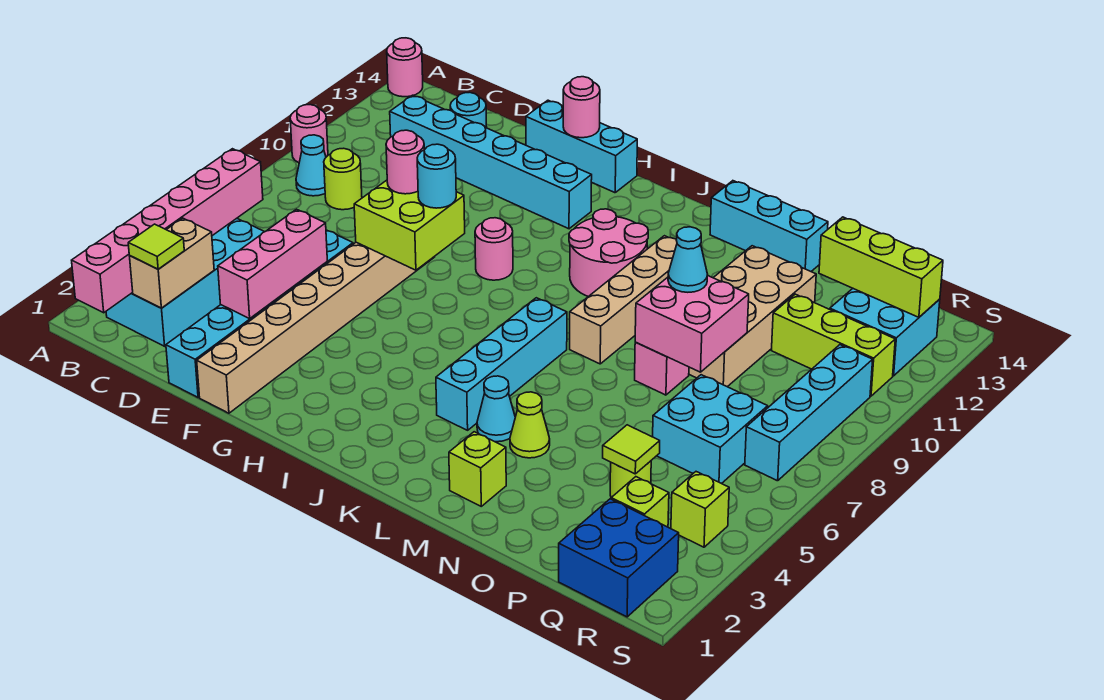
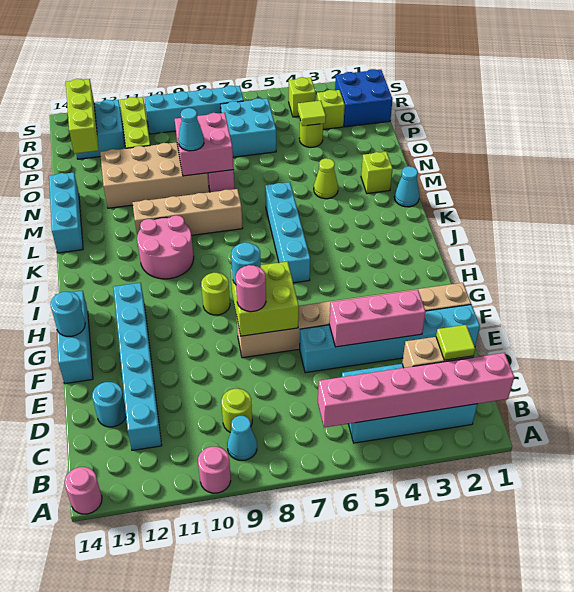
pink round brick G14 level 2 -> cyan round brick G14 level 2
pink round brick H9 level 1 -> lime round brick H9 level 1
cyan brick K4:K7 level 1 -> cyan brick I6:L6 level 1
cyan cone L4 level 1 -> cyan cone L1 level 1

